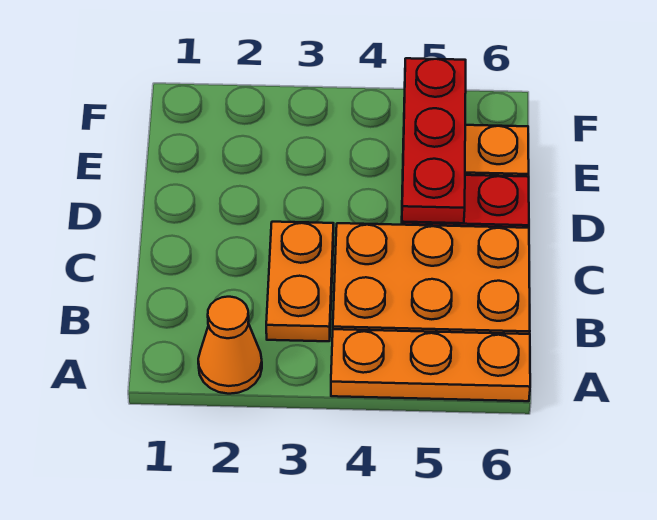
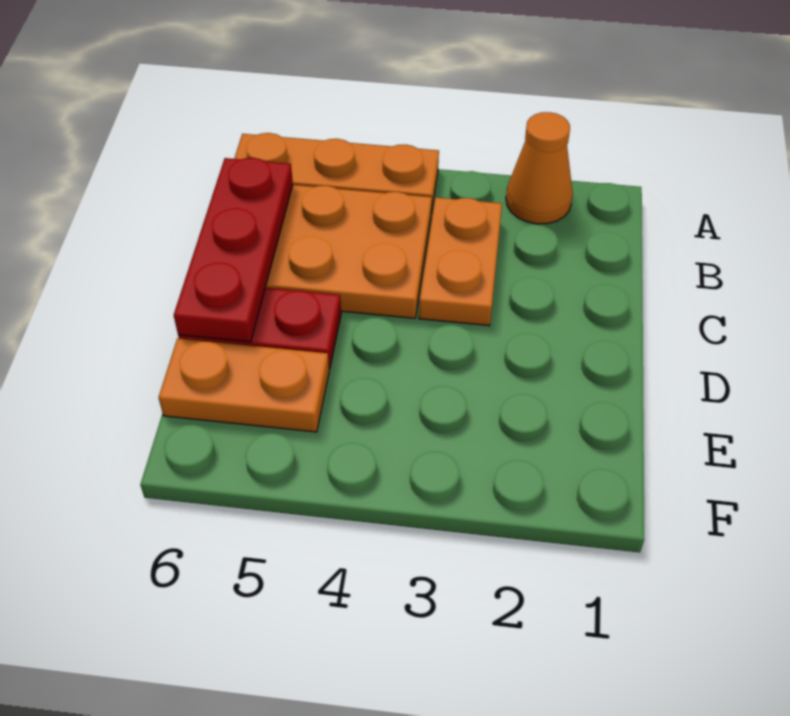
red plate D5:F5 level 2 -> red plate B6:D6 level 2

